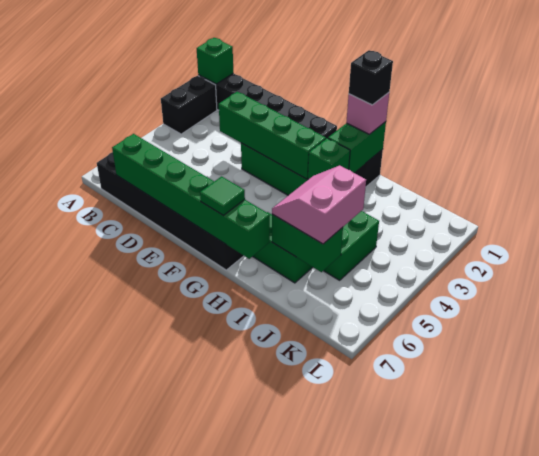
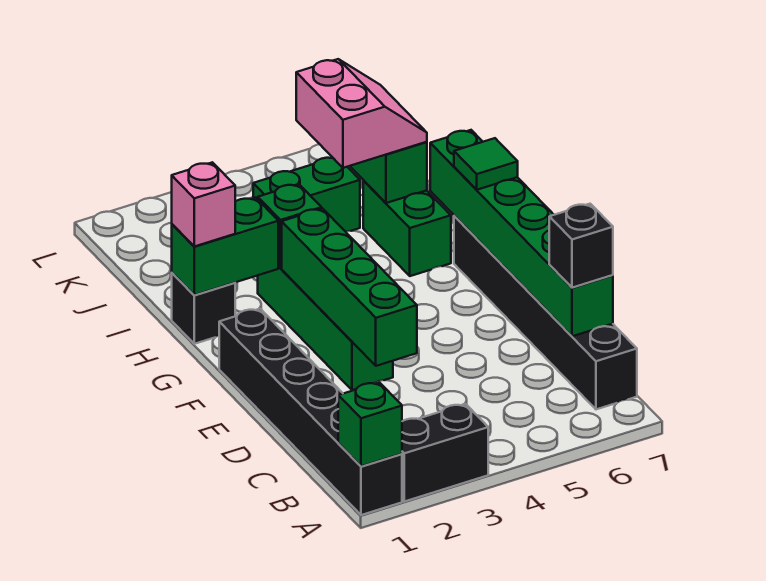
black brick H1 level 4 -> black brick C7 level 3
pink slope I5:J6 level 3 top J -> pink slope I5:J6 level 3 top 5

